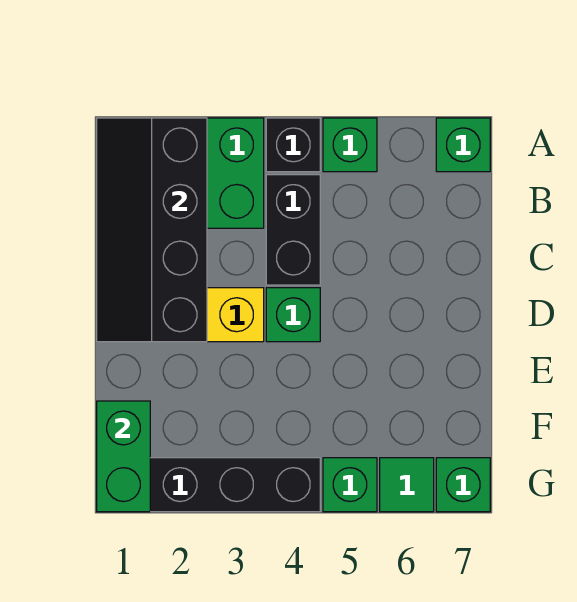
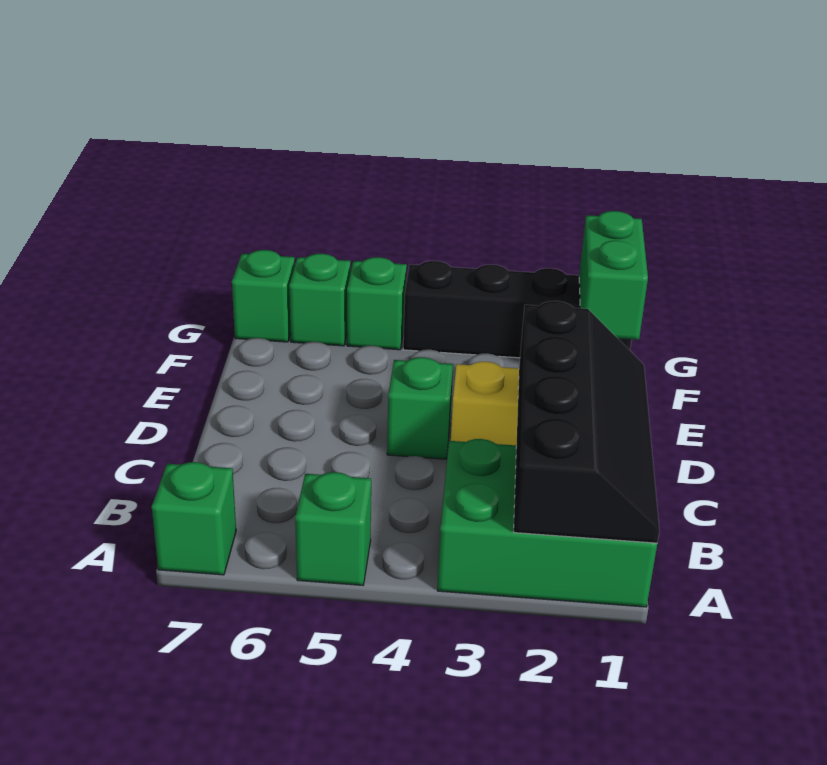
black brick A4 level 1 -> none
black brick B4:C4 level 1 -> none
green tile G6 level 1 -> green brick G6 level 1

